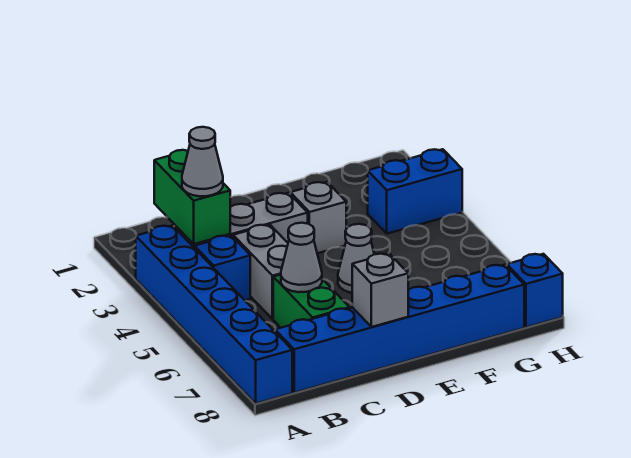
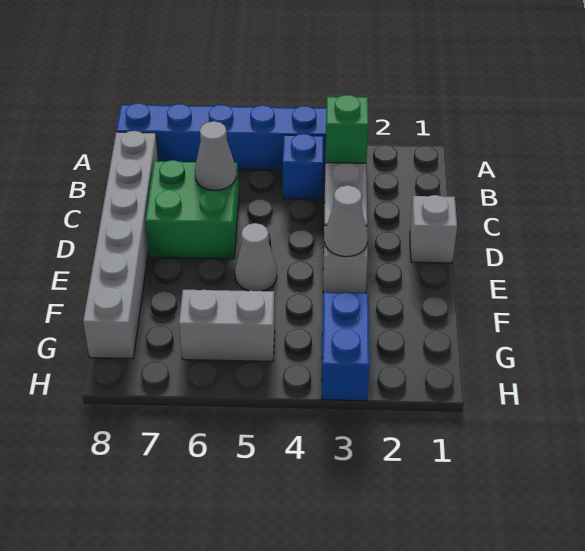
green brick B2:B3 level 2 -> green brick B3 level 2
grey cone B3 level 3 -> grey cone E3 level 2
blue brick B8:G8 level 1 -> grey brick B8:G8 level 1
grey brick C4:C5 level 1 -> grey brick G5:G6 level 1
green brick C6:C7 level 1 -> green brick C6:D7 level 1
grey brick D8 level 2 -> grey brick D1 level 1
blue brick H8 level 1 -> none

